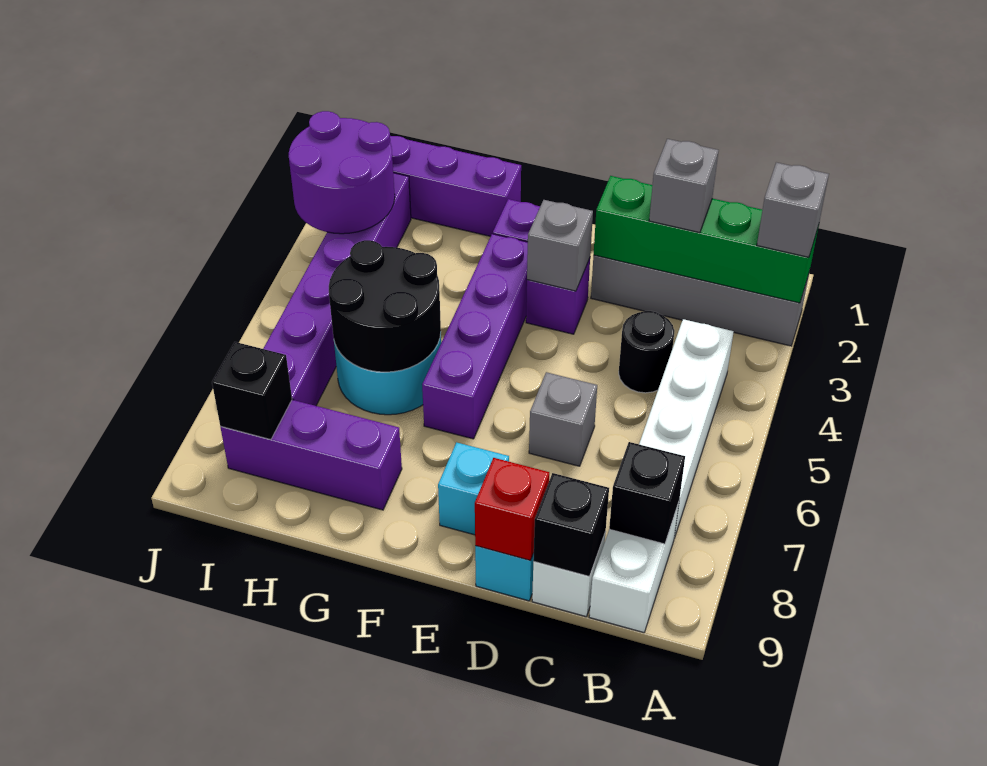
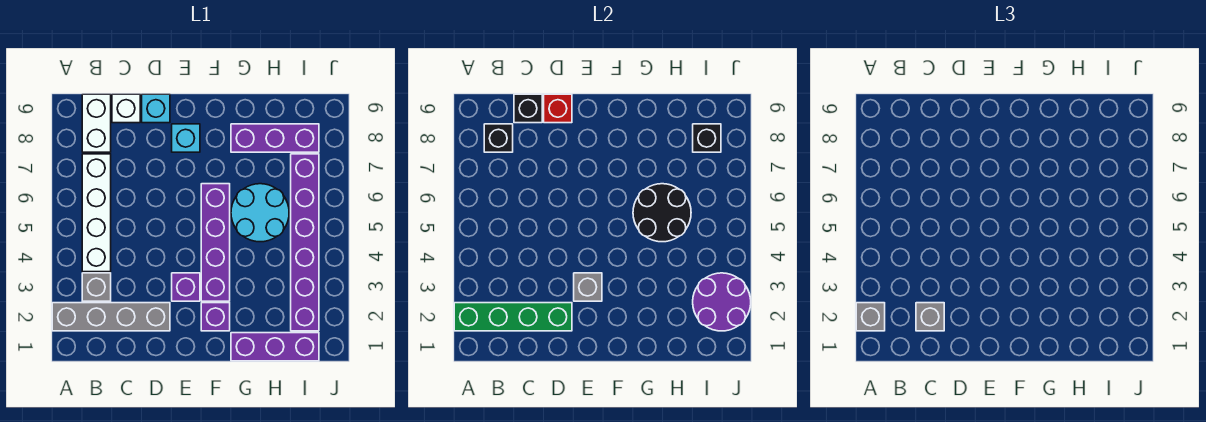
black round brick C4 level 1 -> none
grey brick D6 level 1 -> grey brick B3 level 1

